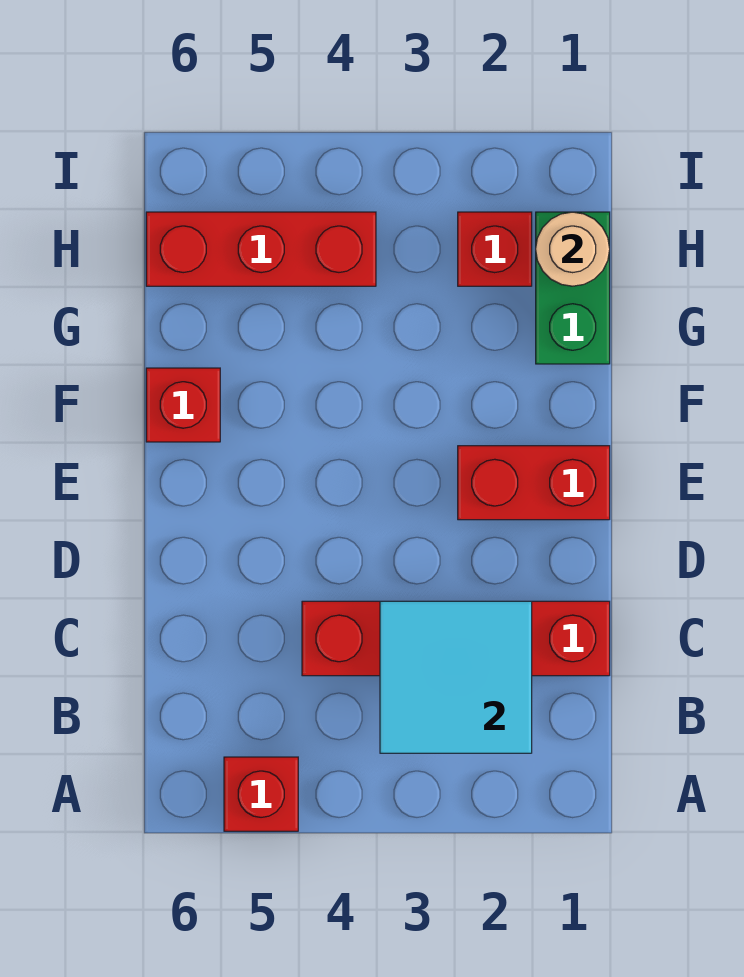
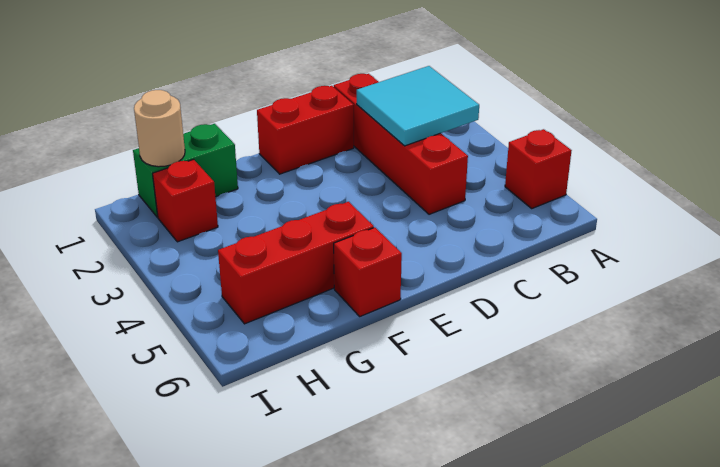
red brick E1:E2 level 1 -> red brick D1:E1 level 1
red brick H4:H6 level 1 -> red brick F5:H5 level 1

